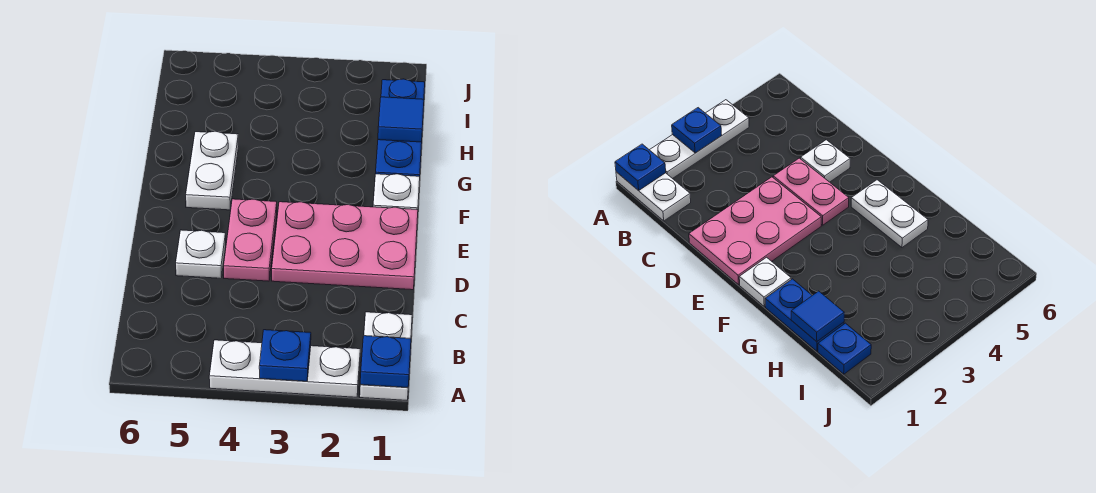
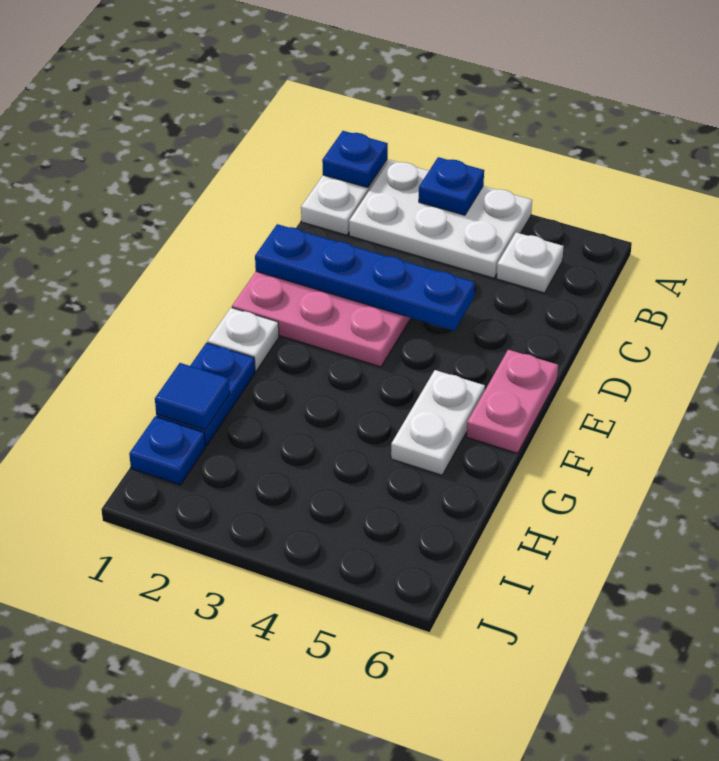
white plate A2:A4 level 1 -> white plate A2:B4 level 1
none -> blue plate D1:D4 level 2
pink plate D4:E4 level 1 -> pink plate E6:F6 level 1
white plate D5 level 1 -> white plate B5 level 1

